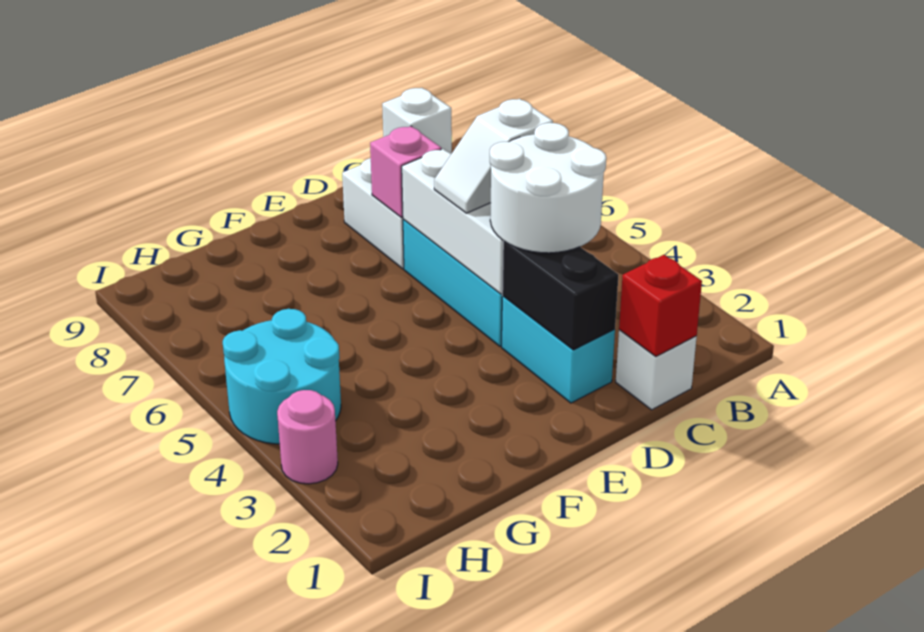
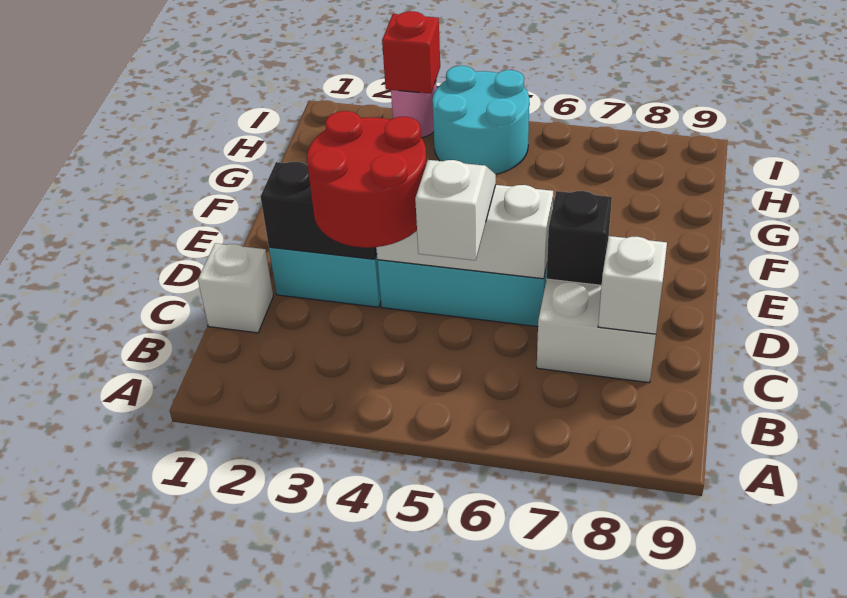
red brick C1 level 2 -> red brick I3 level 2
white round brick C3:D4 level 3 -> red round brick C3:D4 level 3
pink brick D7 level 2 -> black brick D7 level 2

